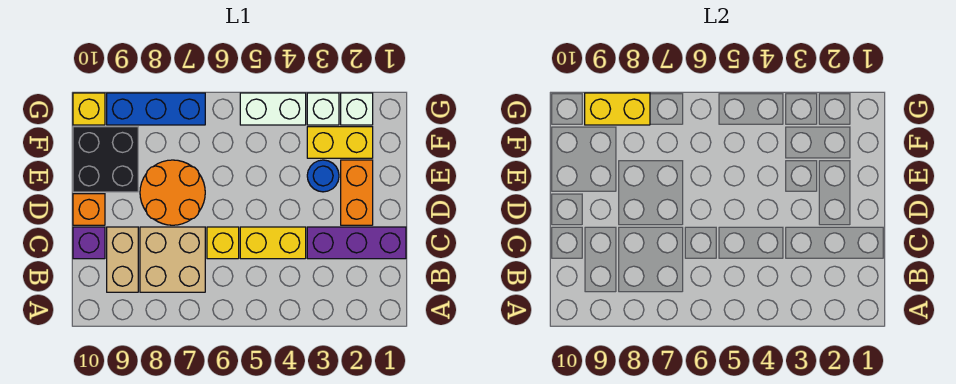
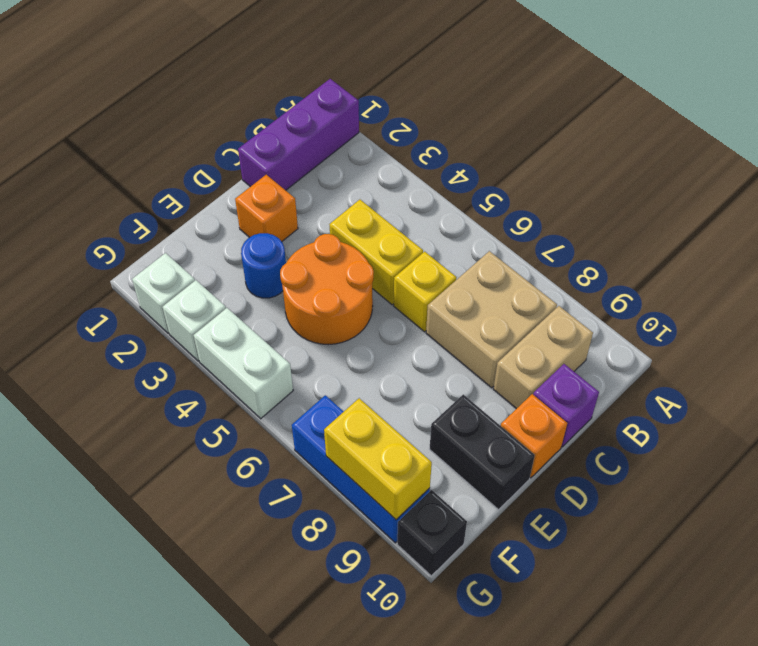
purple brick C1:C3 level 1 -> purple brick A1:C1 level 1
orange brick D2:E2 level 1 -> orange brick D2 level 1
orange round brick D7:E8 level 1 -> orange round brick D4:E5 level 1
black brick E9:F10 level 1 -> black brick E9:E10 level 1
yellow brick F2:F3 level 1 -> none
yellow brick G10 level 1 -> black brick G10 level 1

